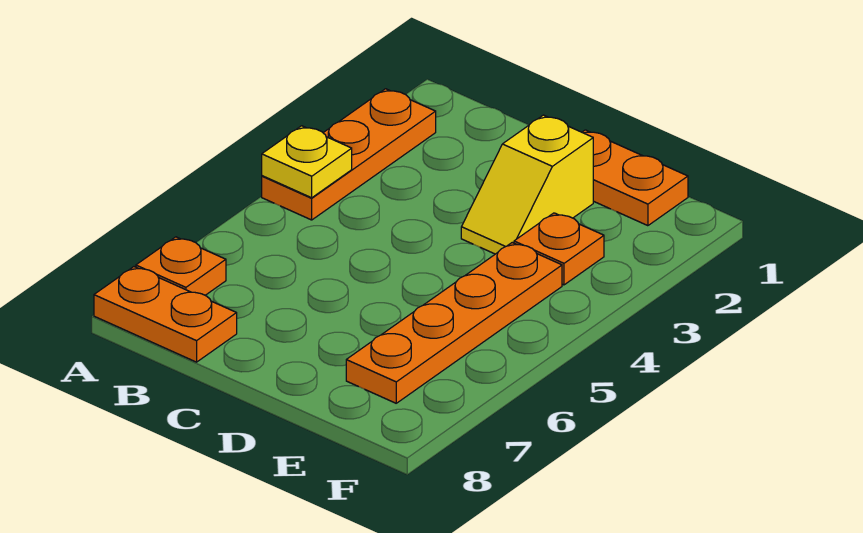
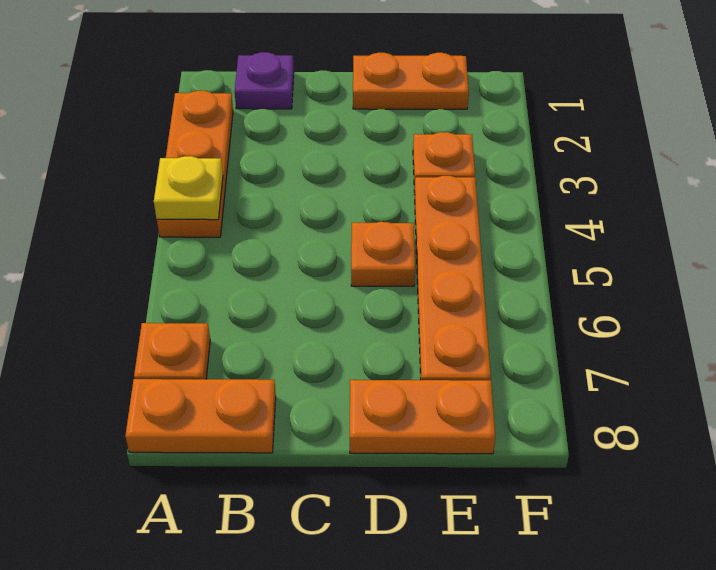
none -> purple plate B1 level 1
yellow slope D2:D3 level 1 top 2 -> none
none -> orange plate D5 level 1
none -> orange plate D8:E8 level 1

